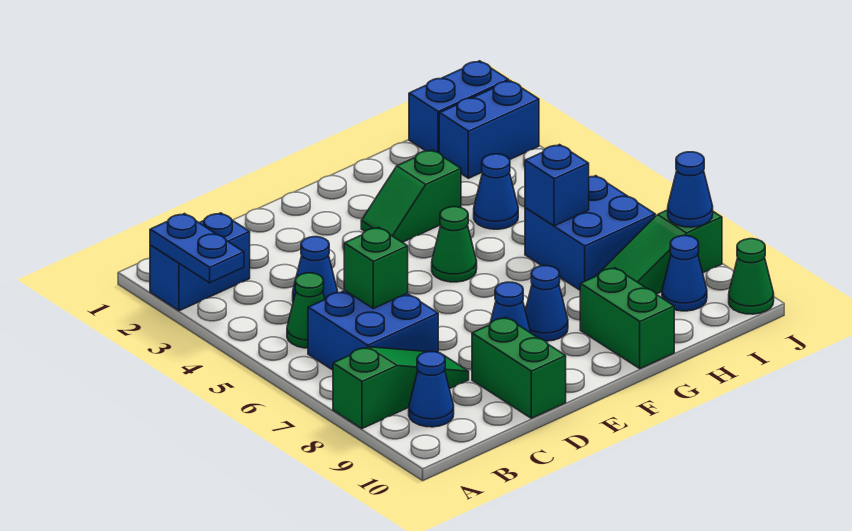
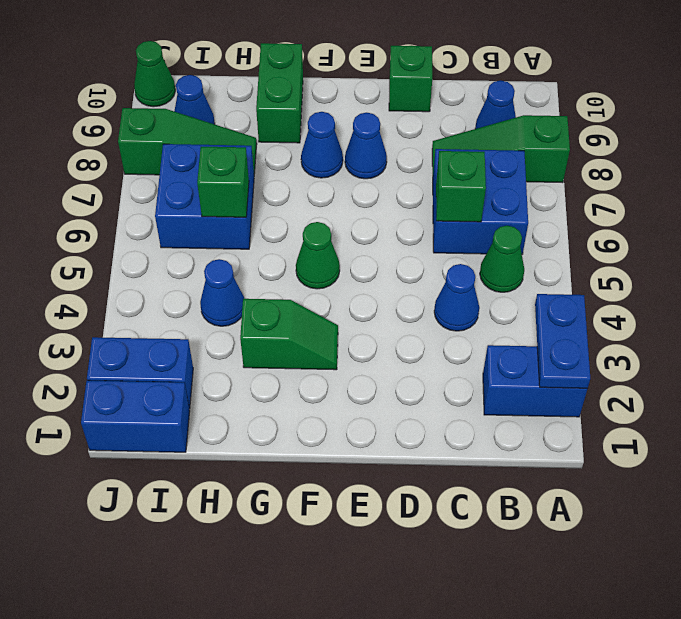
green brick D9:D10 level 1 -> green brick D10 level 1
blue brick H6 level 2 -> green brick H6 level 2
blue cone J8 level 2 -> none

